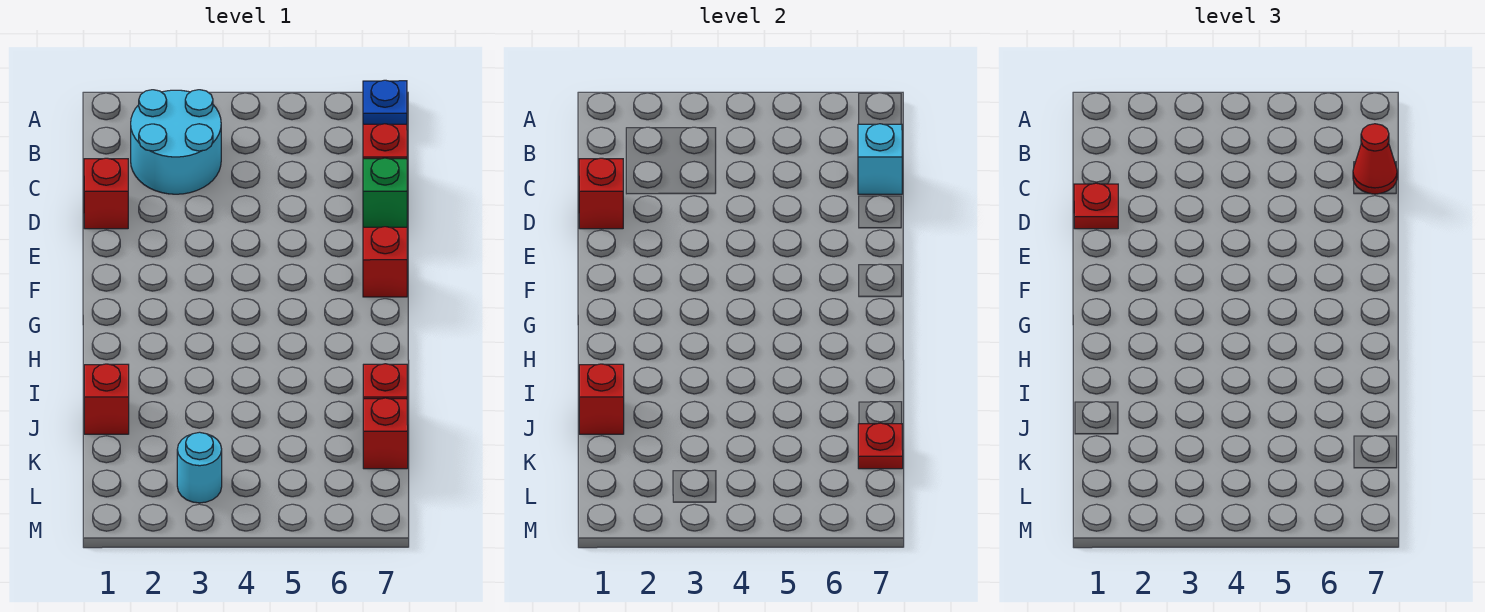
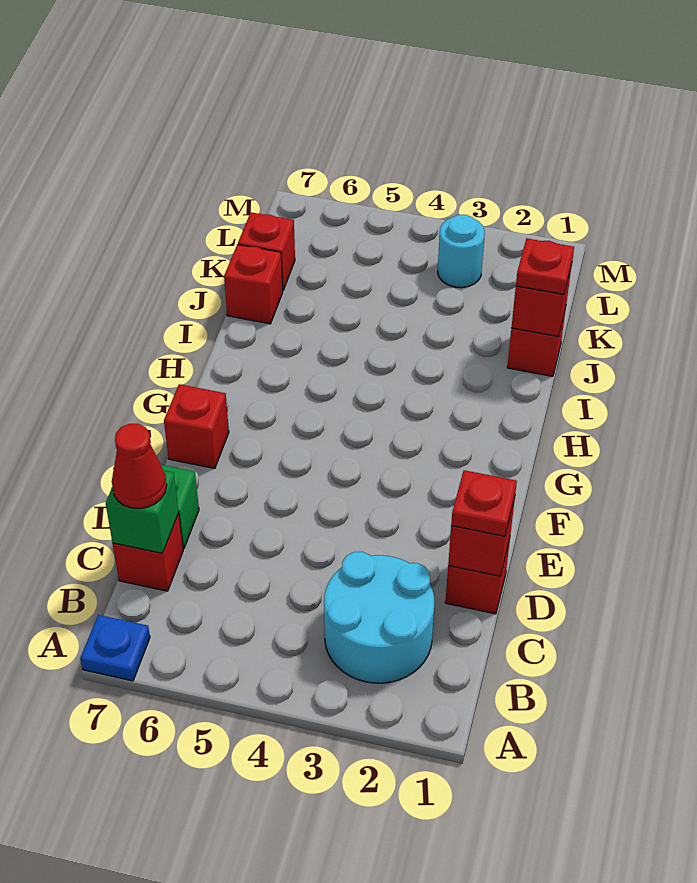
cyan brick C7 level 2 -> green brick C7 level 2
red plate K7 level 2 -> red plate J1 level 3

